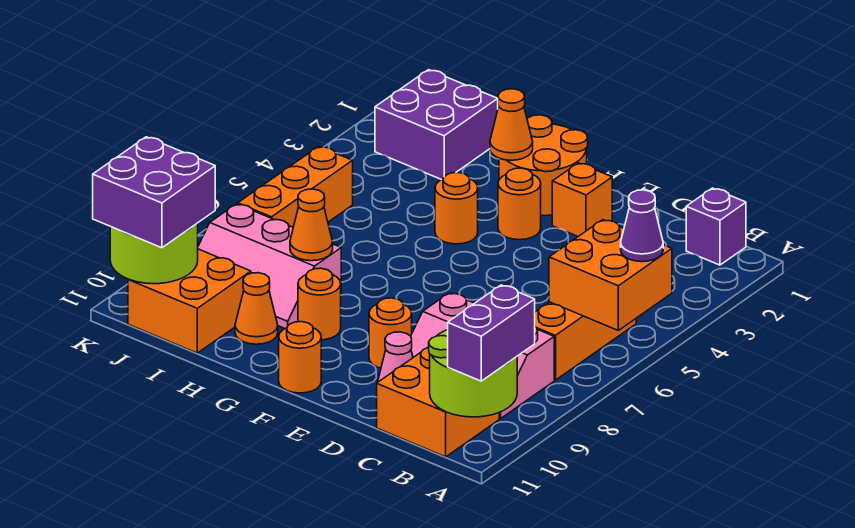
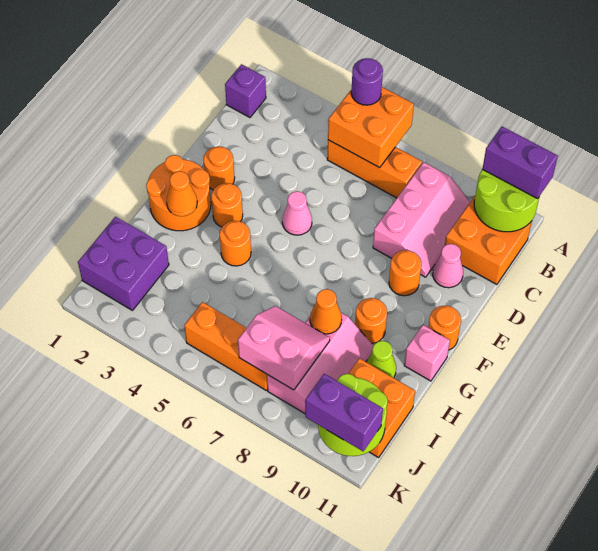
purple cone A5 level 3 -> purple round brick A5 level 3
orange brick E2 level 1 -> orange round brick E2 level 1
none -> pink cone E5 level 1
none -> pink brick G11 level 1
orange cone H10 level 1 -> lime cone H10 level 1
none -> pink slope I7:J8 level 2 top J
purple brick J10:K11 level 3 -> purple brick K10:K11 level 3

